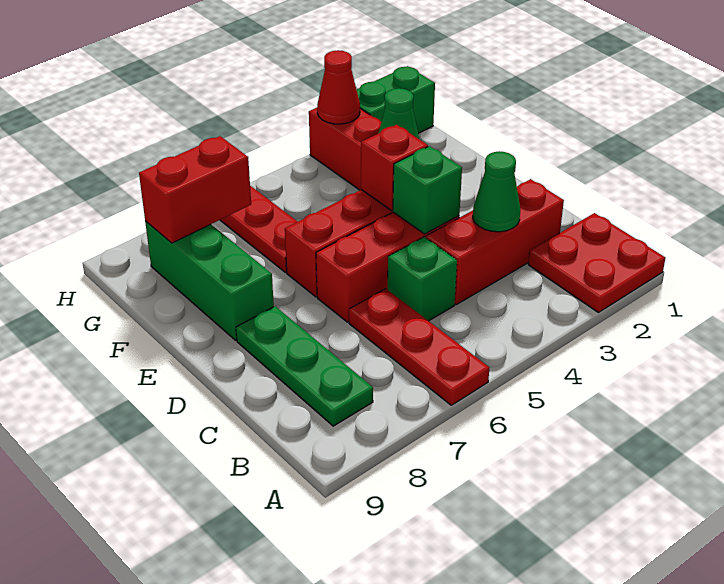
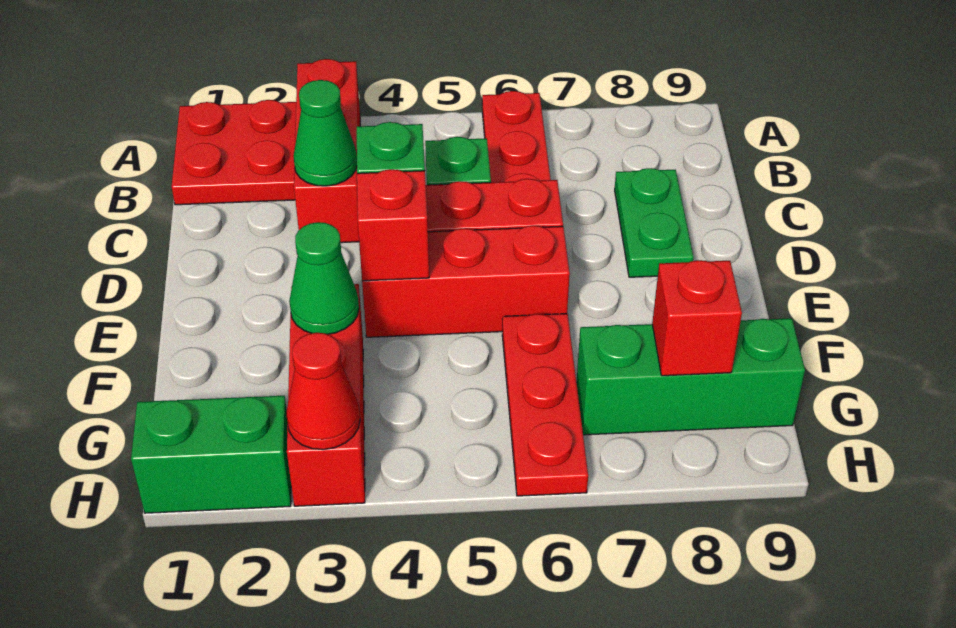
green plate B8:D8 level 1 -> green plate C8:D8 level 1
red brick C2:C4 level 1 -> red brick A3:C3 level 1
green brick E8:G8 level 1 -> green brick G7:G9 level 1
red brick G7:G8 level 2 -> red brick G8 level 2

